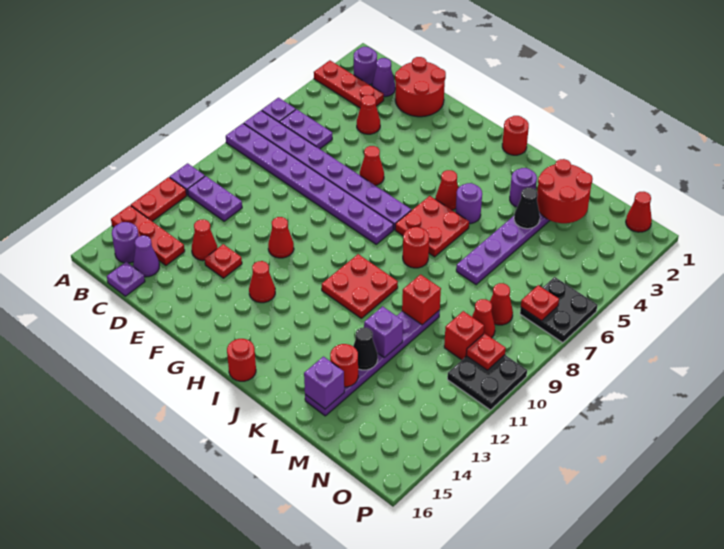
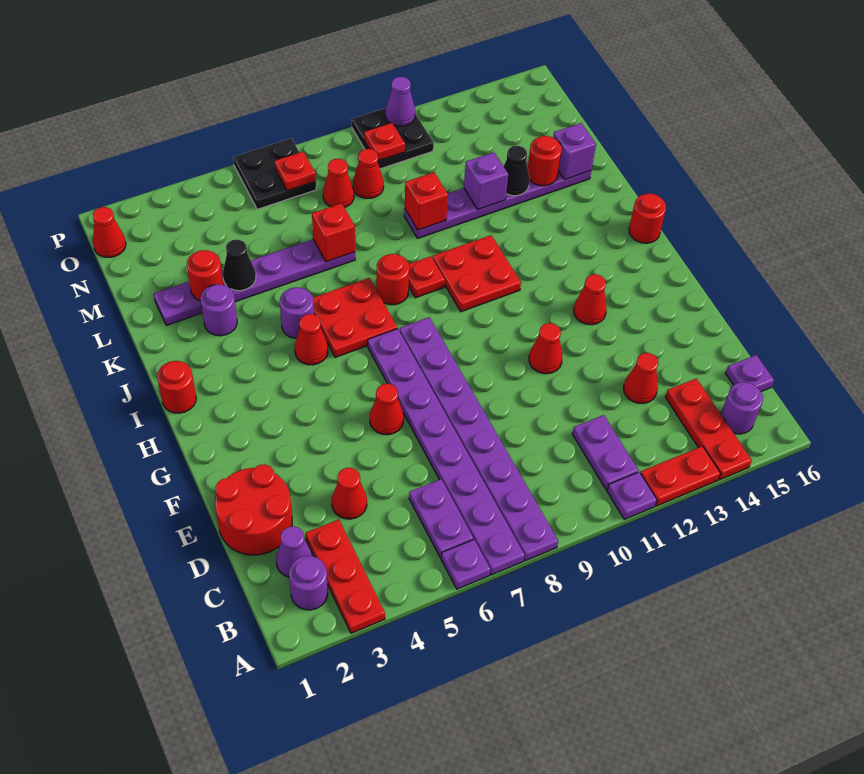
purple cone C15 level 1 -> purple cone P11 level 2
red plate E13 level 1 -> red plate J9 level 1
red round brick L2:M3 level 2 -> red round brick L3 level 2
red brick N10 level 1 -> red brick L7 level 2

